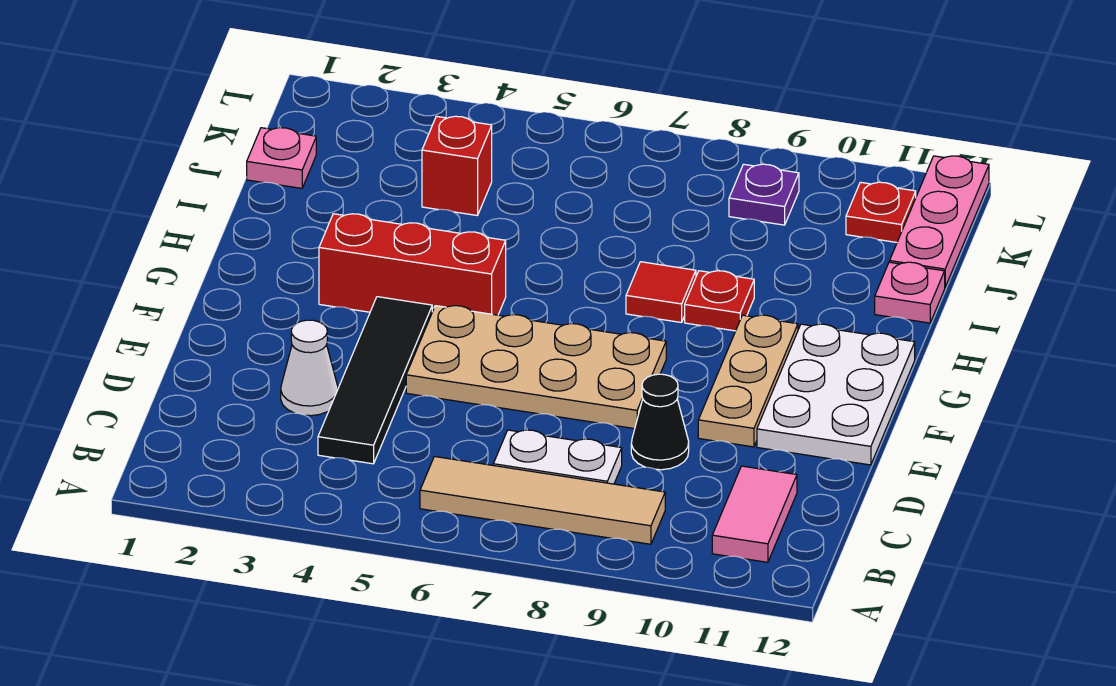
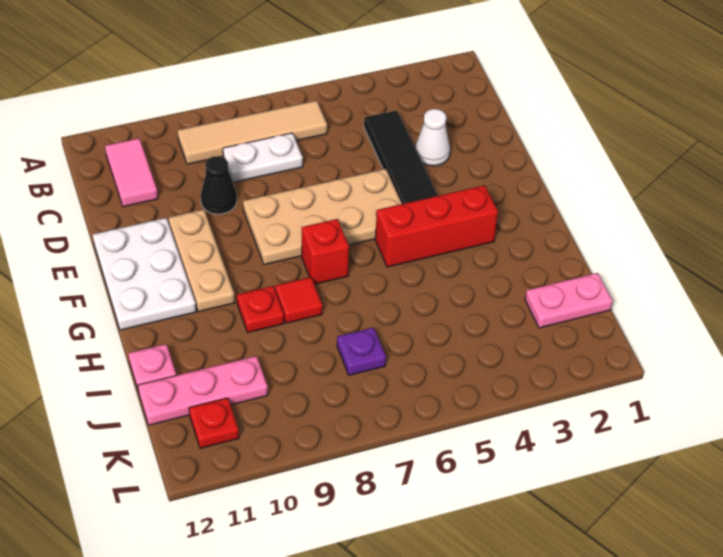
pink plate J1 level 1 -> pink plate J1:J2 level 1
red brick J4 level 1 -> red brick G7 level 1
pink plate J12:L12 level 1 -> pink plate J10:J12 level 1
purple plate K9 level 1 -> purple plate J7 level 1

